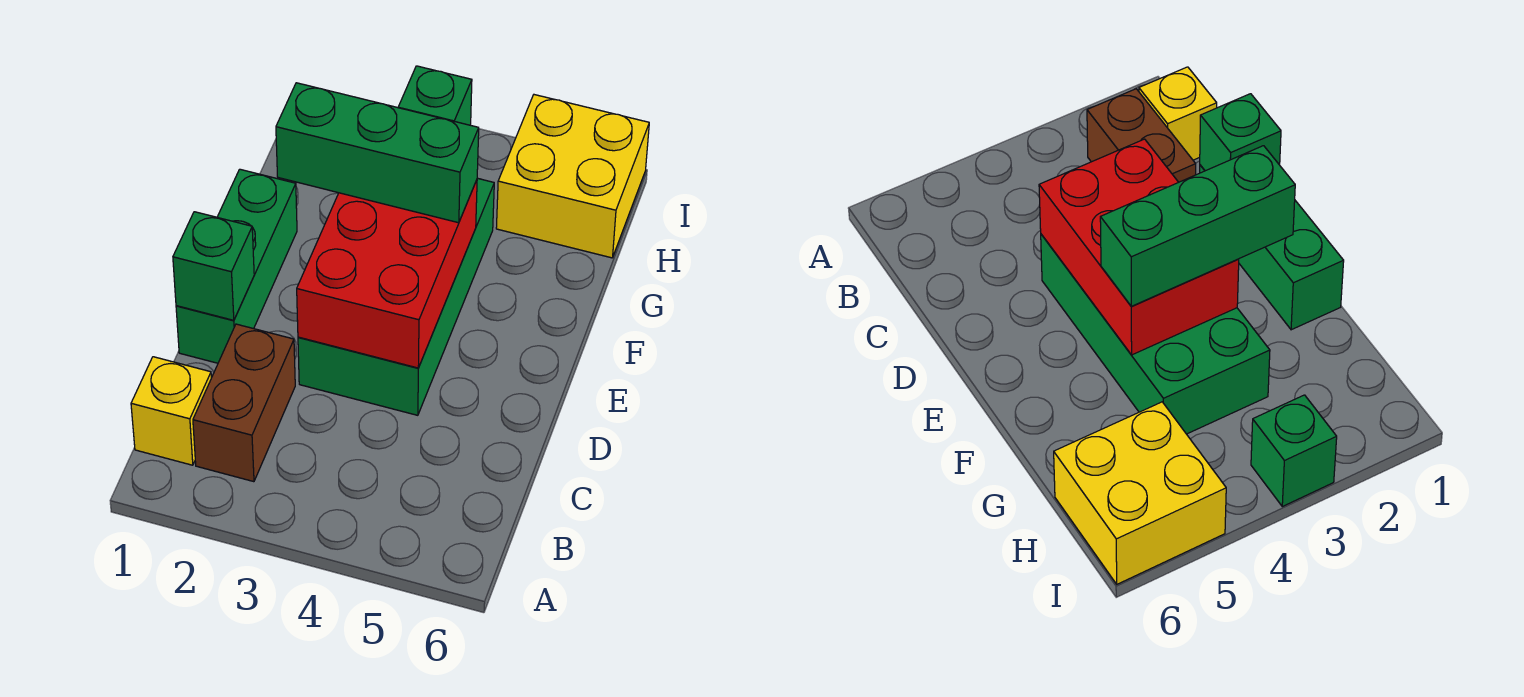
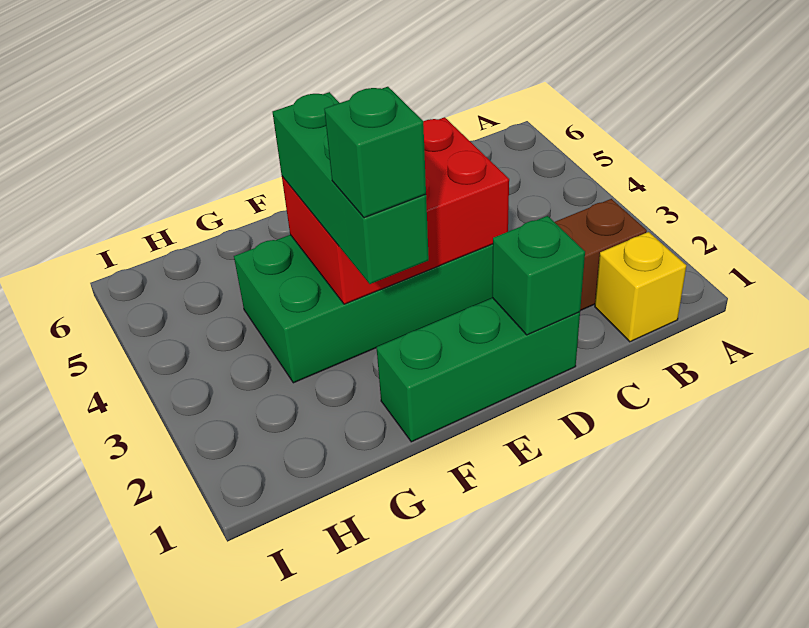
yellow brick H5:I6 level 1 -> none
green brick I3 level 1 -> green brick F2 level 4

